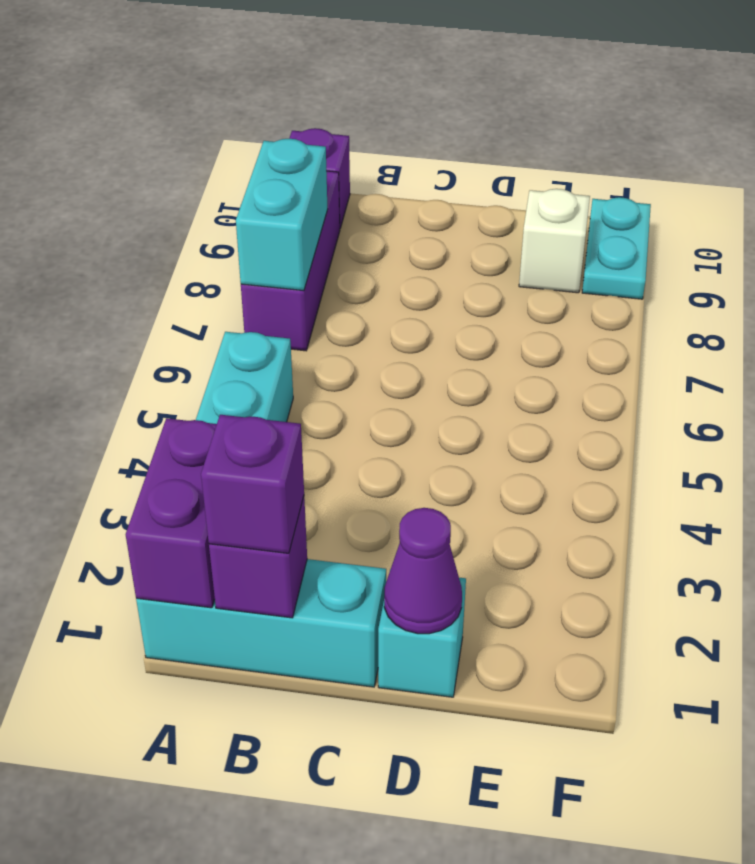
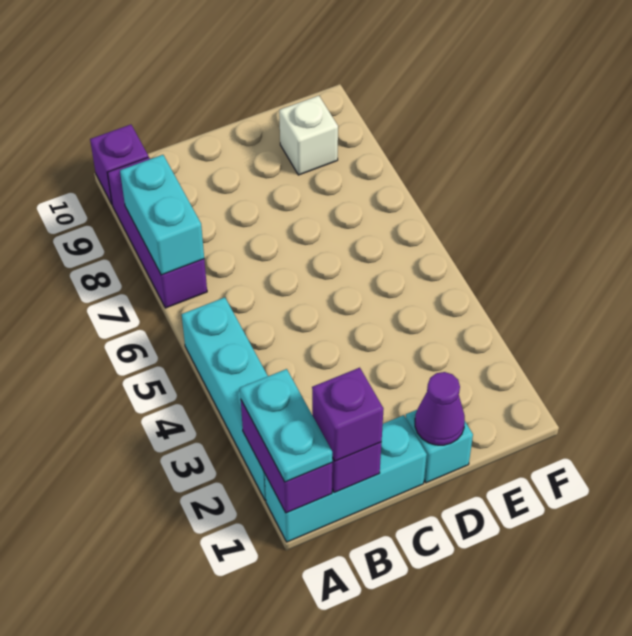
cyan plate F9:F10 level 1 -> cyan plate A1:A2 level 3

